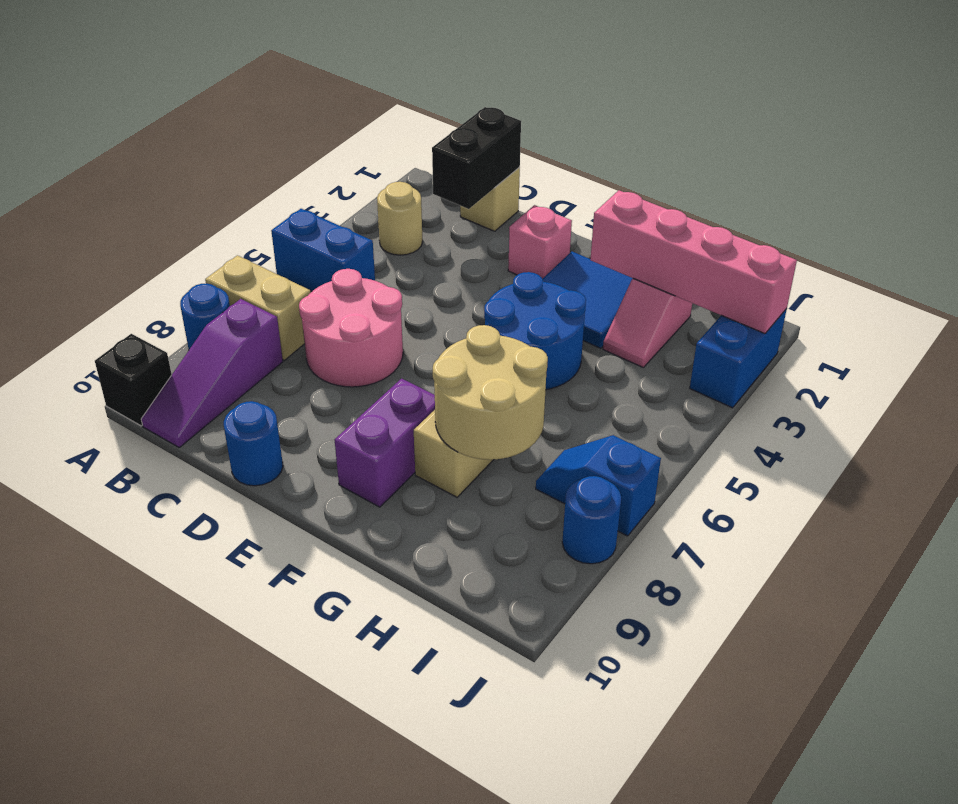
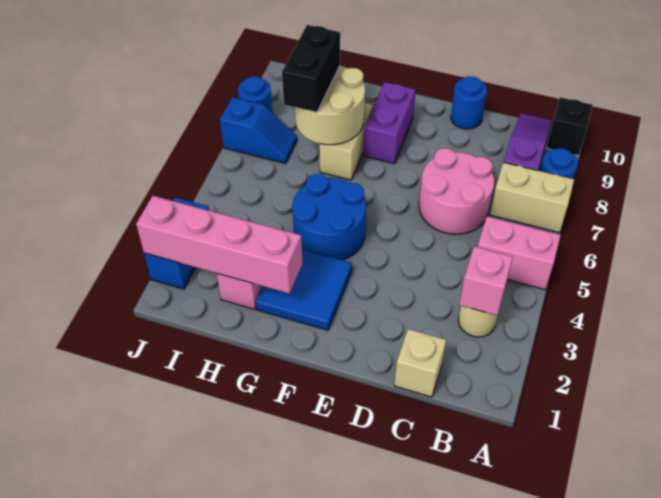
blue brick A5:B5 level 1 -> pink brick A5:B5 level 1
black brick C1:C2 level 2 -> black brick H7:H8 level 3
pink brick E2 level 1 -> pink brick B3 level 2

